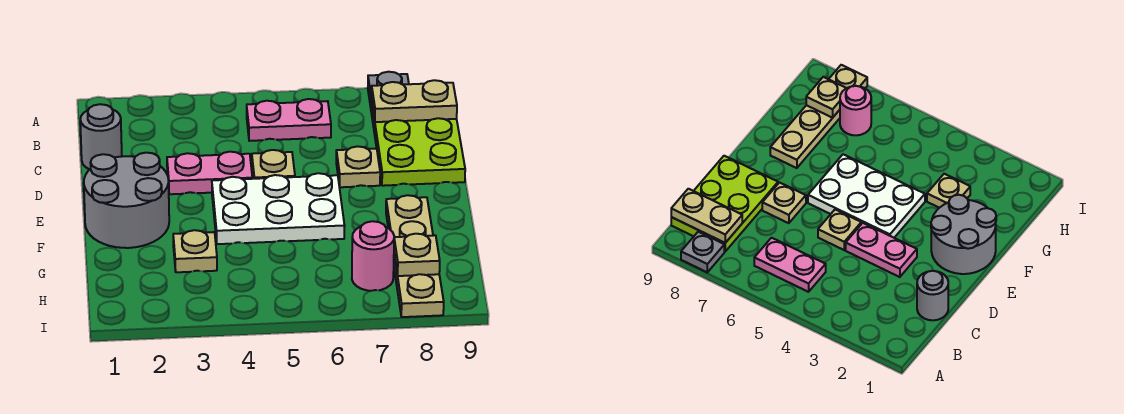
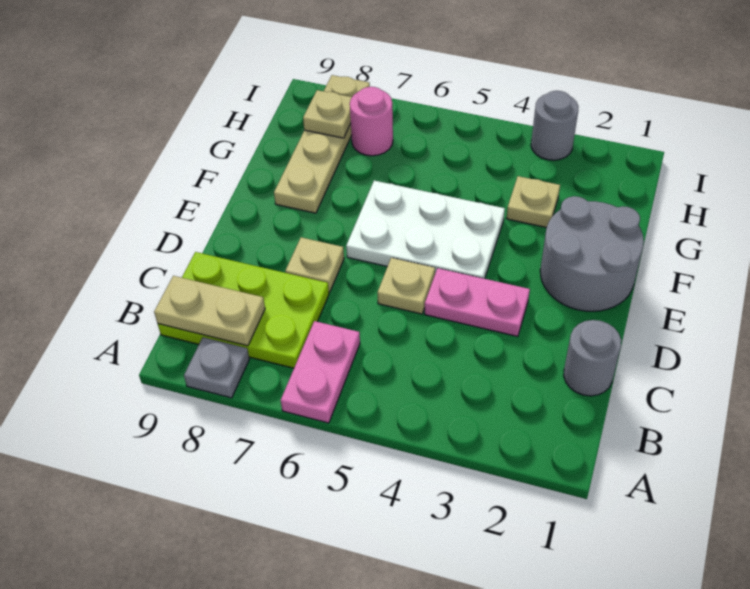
pink plate B5:B6 level 1 -> pink plate A6:B6 level 1
lime plate B8:D9 level 1 -> lime plate B7:C9 level 1
none -> grey round brick I3 level 1

